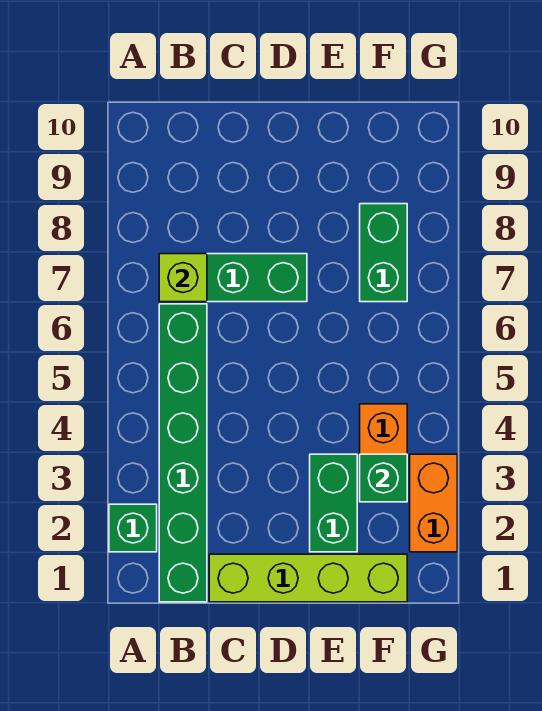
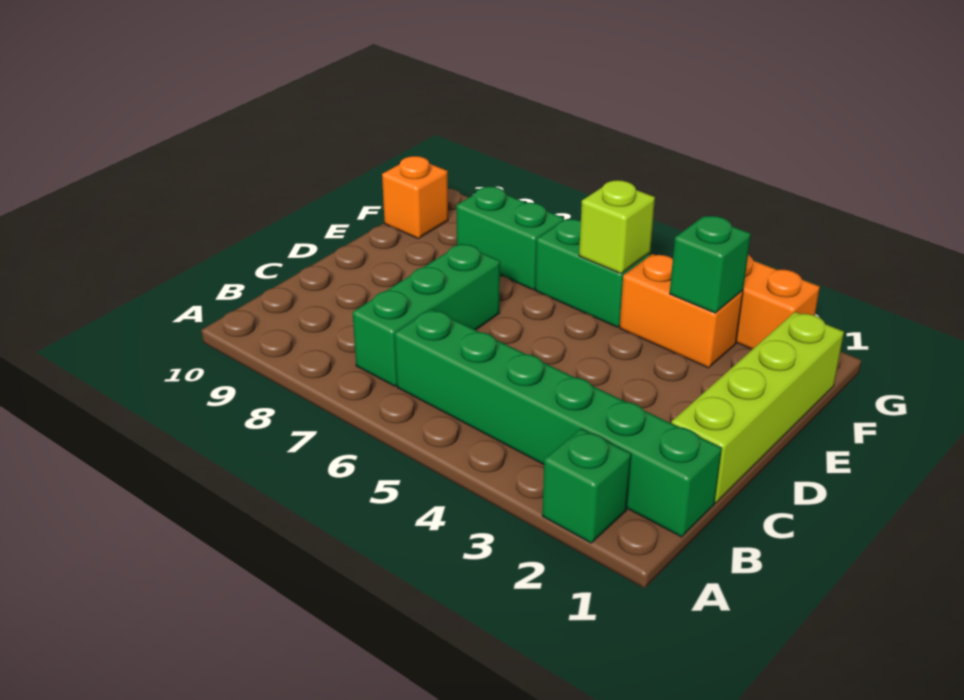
lime brick B7 level 2 -> lime brick F5 level 2
green brick E2:E3 level 1 -> green brick F5:F6 level 1
none -> orange brick F10 level 1

